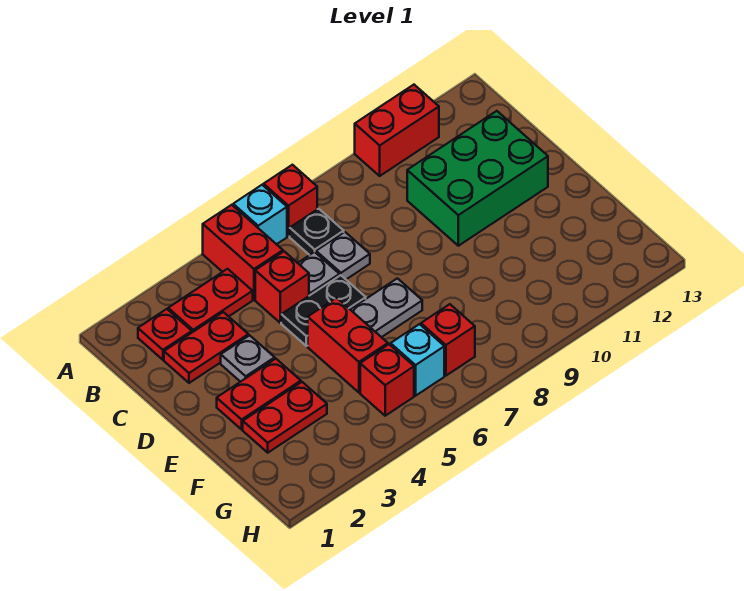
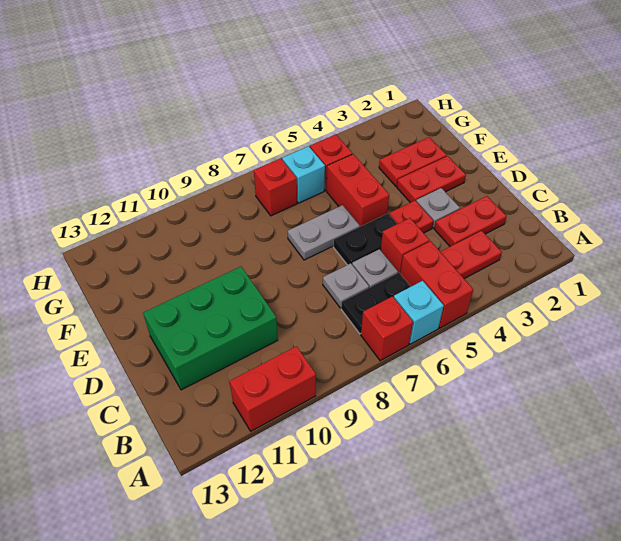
red plate B2 level 1 -> red plate D4 level 1
black plate B7 level 1 -> black plate B6:B7 level 1

